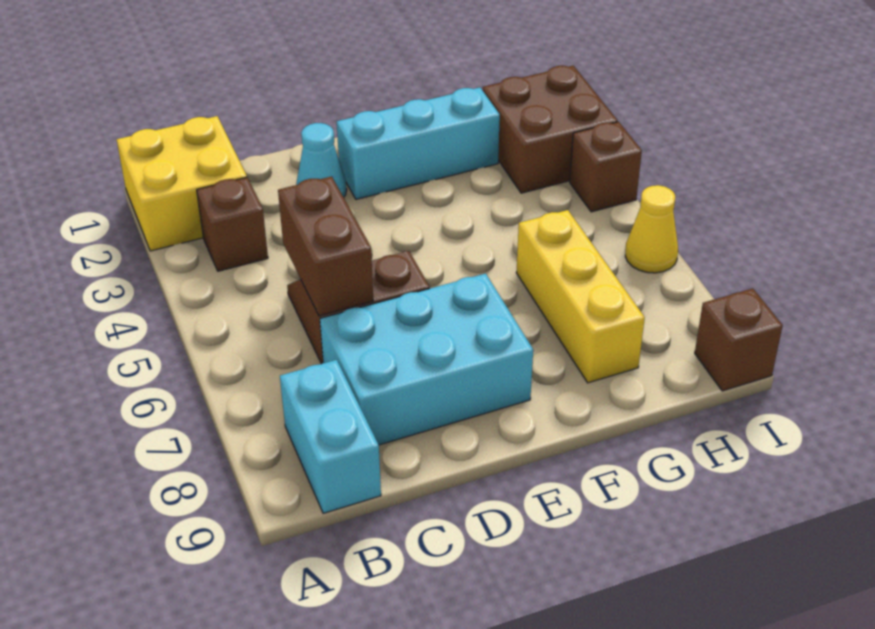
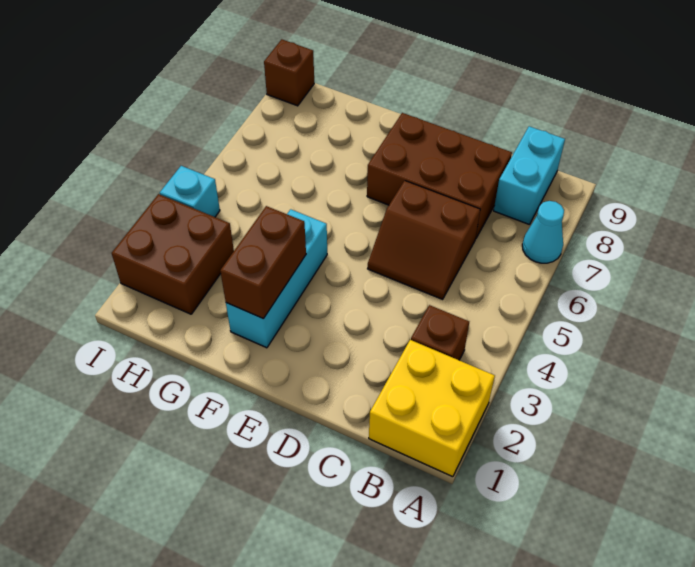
brown brick C5:C6 level 2 -> brown brick F2:F3 level 2
cyan brick C7:E8 level 1 -> brown brick C7:E8 level 1
cyan cone D2 level 1 -> cyan cone A7 level 1
cyan brick E2:G2 level 1 -> cyan brick F2:F4 level 1
yellow brick G6:G8 level 1 -> none
brown brick I4 level 1 -> cyan brick I4 level 1
yellow cone I6 level 1 -> none

